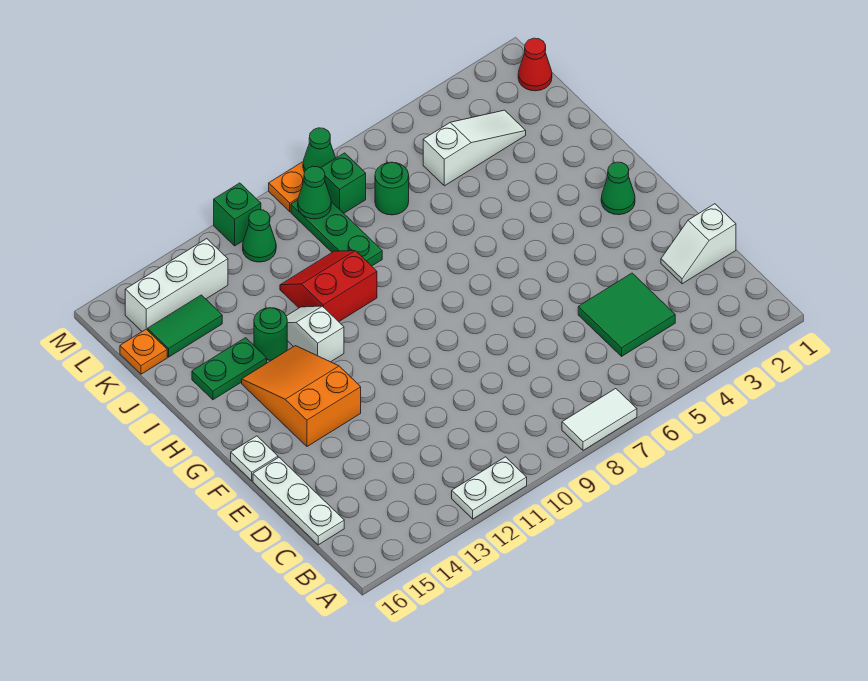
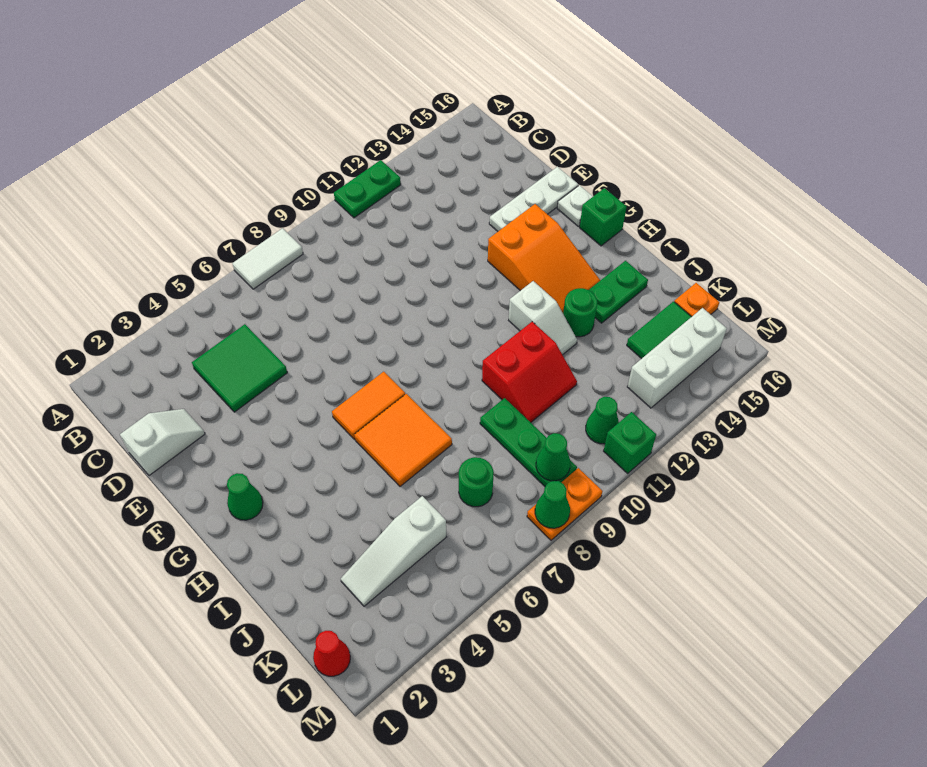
white plate A11:A12 level 1 -> green plate A11:A12 level 1
white plate C16:E16 level 1 -> white plate E14:E16 level 1
none -> orange tile G6:G7 level 1
none -> orange tile H6:I7 level 1
green brick L8 level 1 -> green brick G16 level 1

